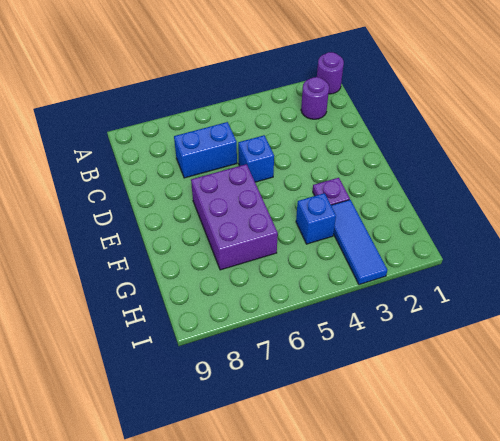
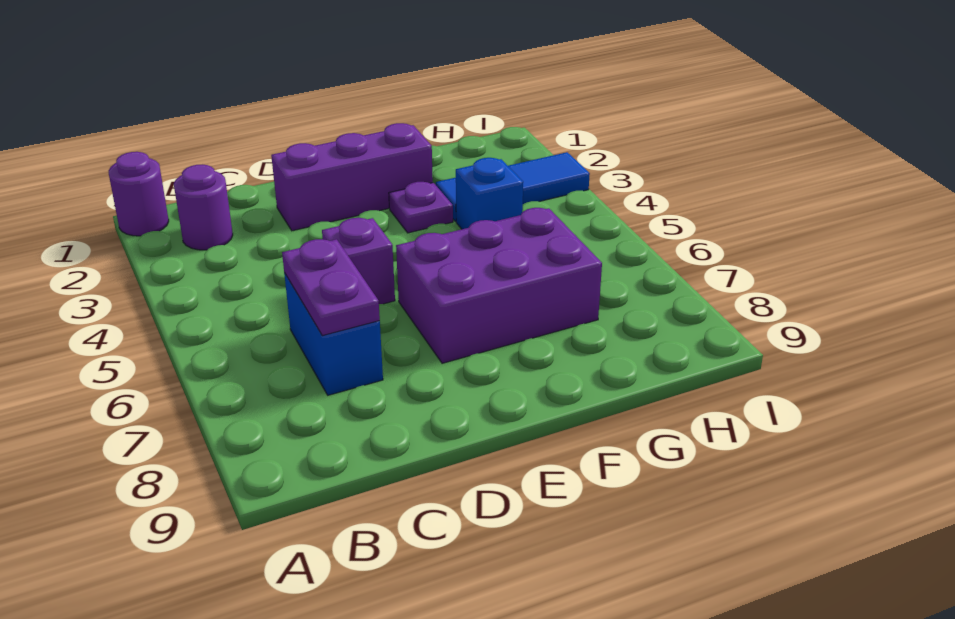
none -> purple plate C6:C7 level 2
none -> purple brick D2:F2 level 1
blue brick D5 level 1 -> purple brick D5 level 1

